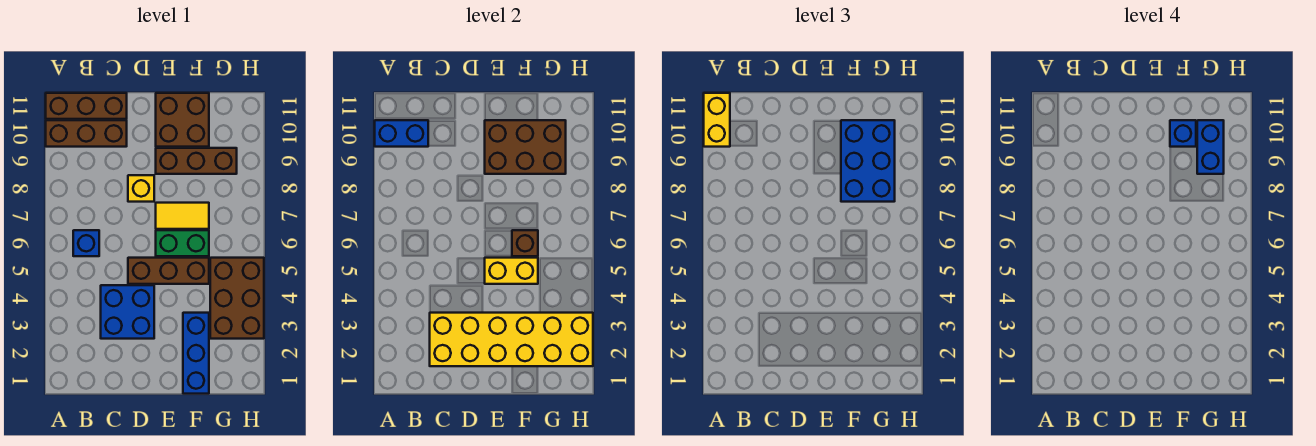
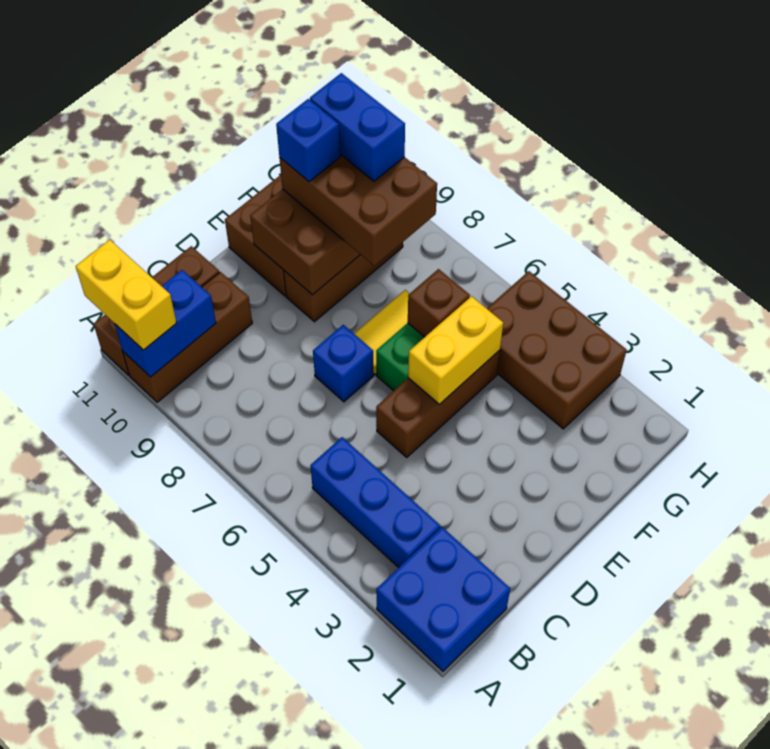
blue brick B6 level 1 -> blue brick D7 level 1
yellow brick C2:H3 level 2 -> none
blue brick C3:D4 level 1 -> blue brick A1:B2 level 1
yellow brick D8 level 1 -> none
blue brick F1:F3 level 1 -> blue brick B3:B5 level 1
blue brick F8:G10 level 3 -> brown brick F8:G10 level 3

